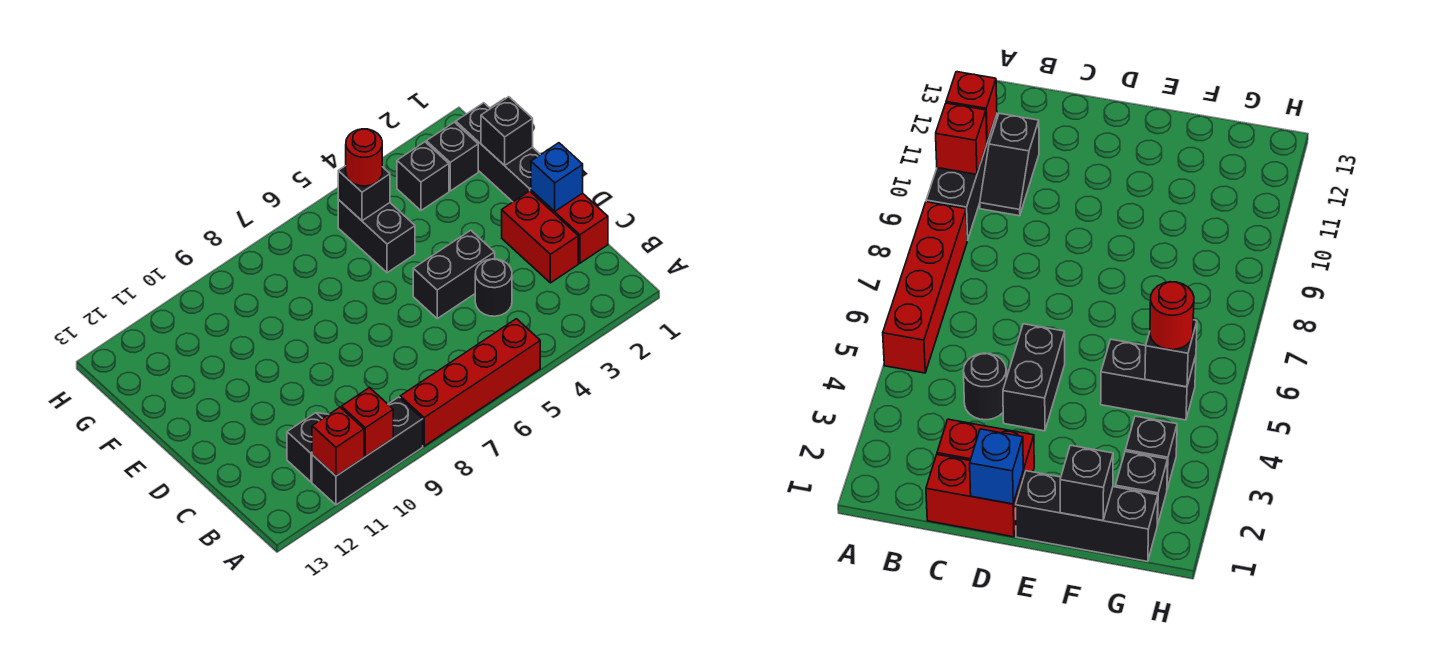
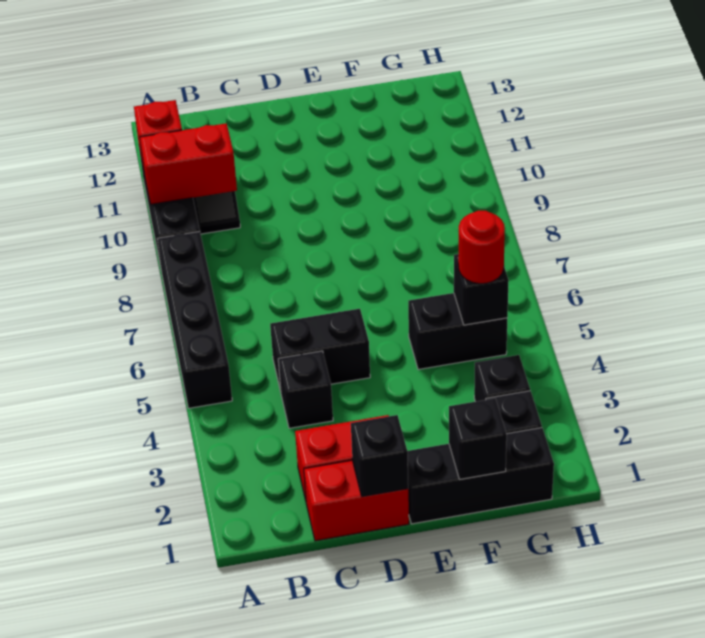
red brick A5:A8 level 1 -> black brick A5:A8 level 1
red brick A10 level 2 -> red brick A10:B10 level 2
black round brick C4 level 1 -> black brick C4 level 1
blue brick D1 level 2 -> black brick D1 level 2
black brick D4:D5 level 1 -> black brick C5:D5 level 1

